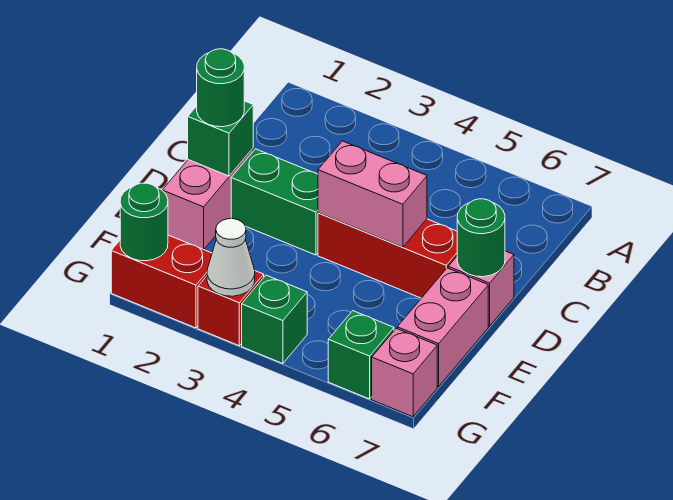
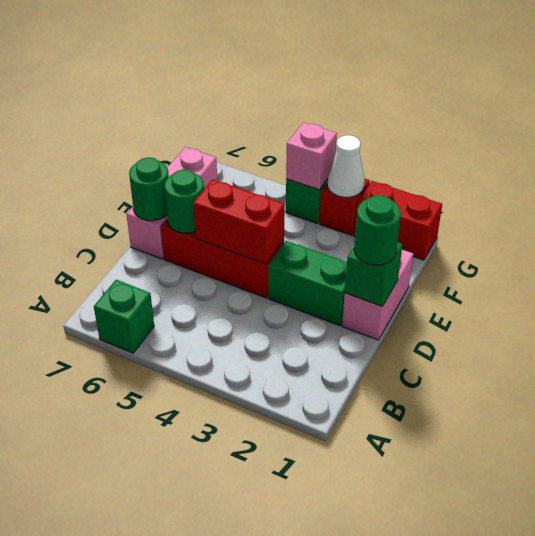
pink brick D4:D5 level 2 -> red brick D4:D5 level 2
green round brick G1 level 2 -> green round brick D6 level 2
green brick G6 level 1 -> green brick A6 level 1
pink brick G7 level 1 -> pink brick G4 level 2

